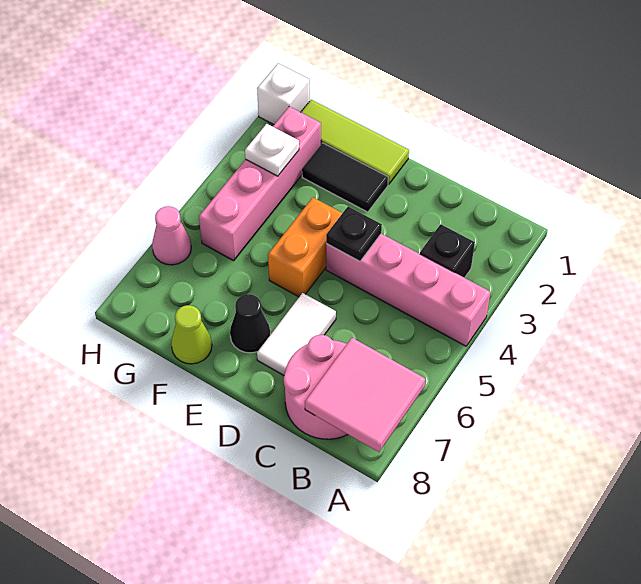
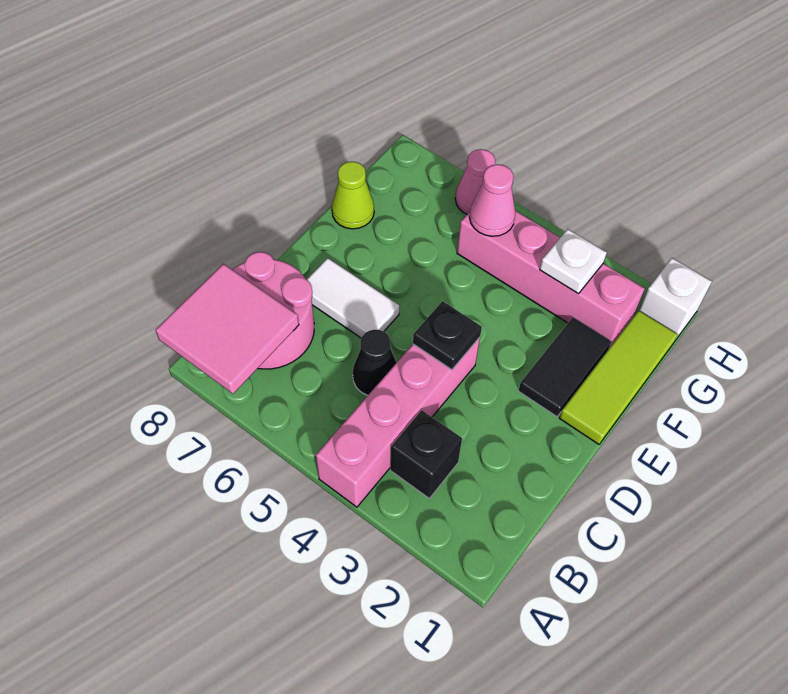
orange brick E4:E5 level 1 -> none
black cone E7 level 1 -> black cone C5 level 1
none -> pink cone G5 level 2

